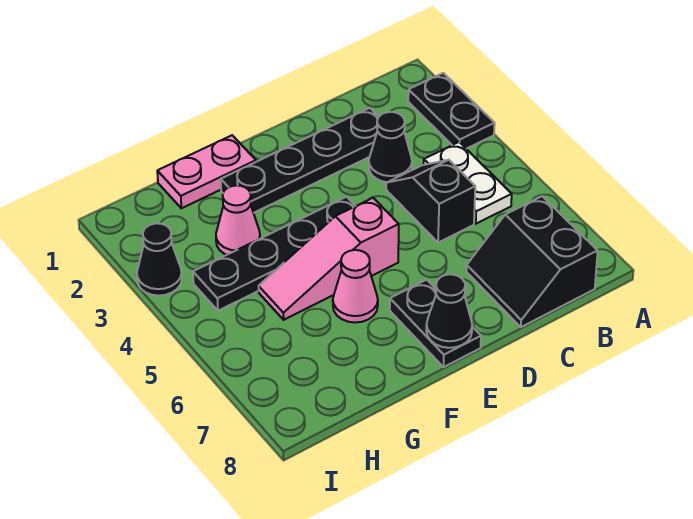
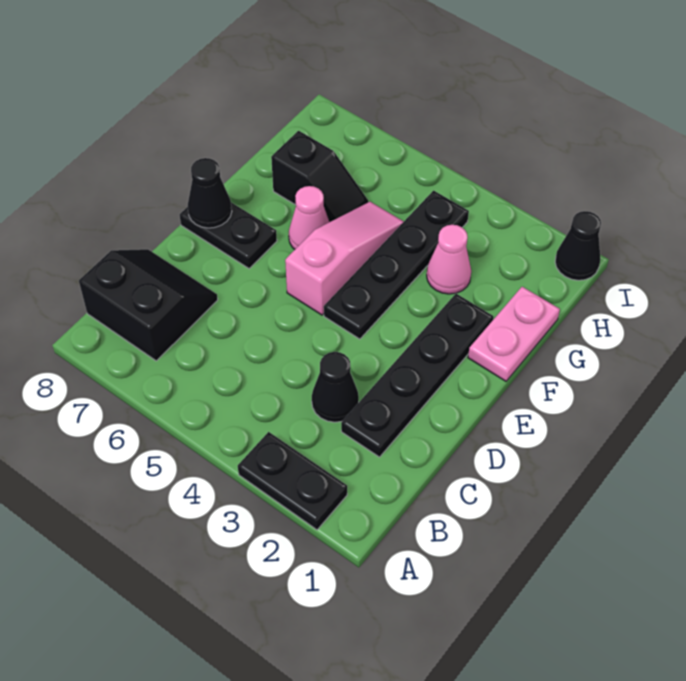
white plate B4:B5 level 1 -> none
black slope C4:C5 level 1 top 5 -> black slope G6:G7 level 1 top 7
black cone I3 level 1 -> black cone I1 level 1

